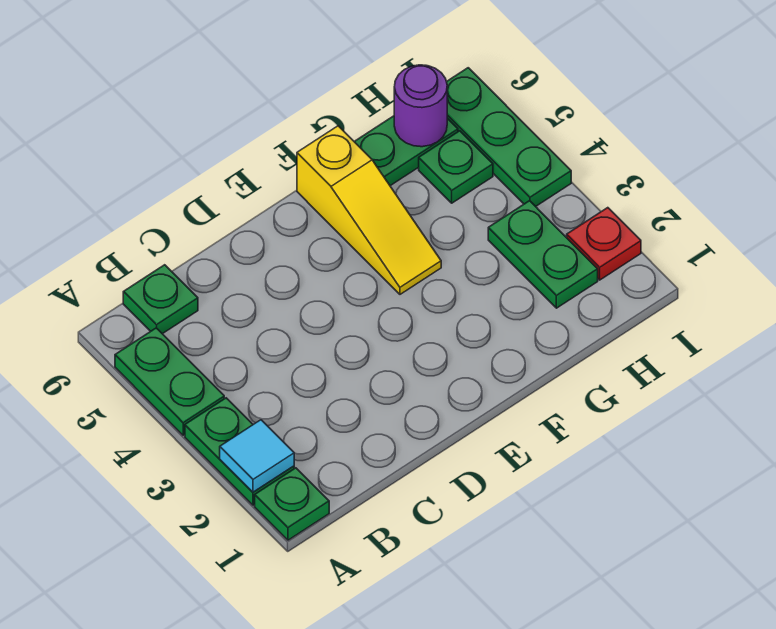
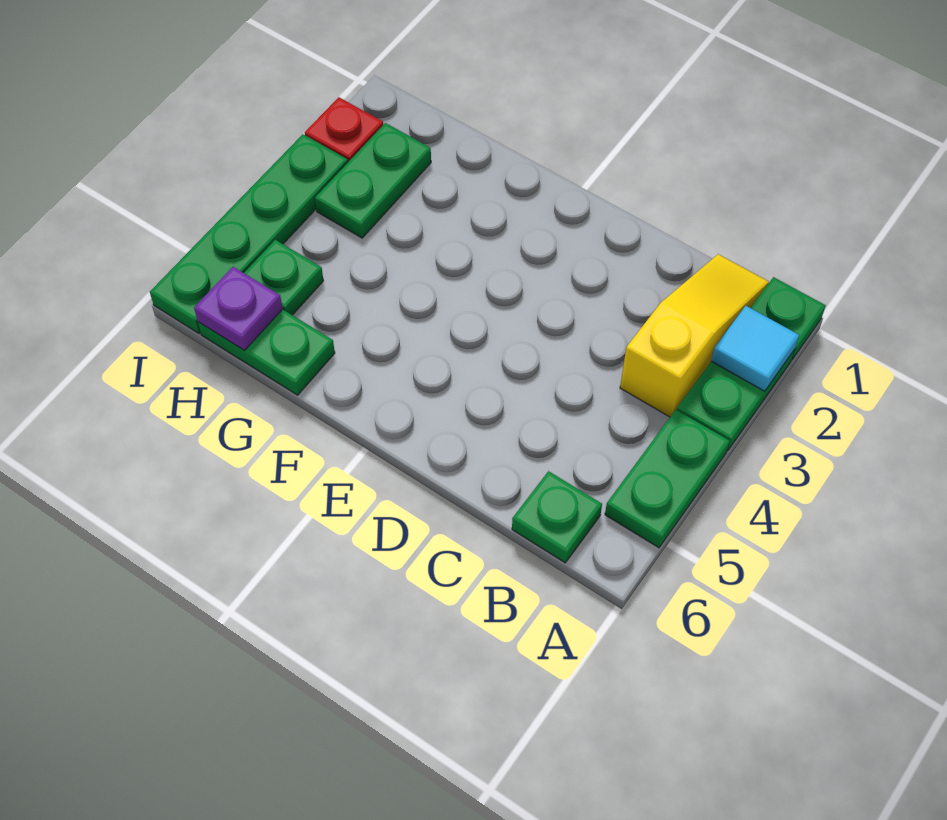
yellow slope F4:F6 level 1 top 6 -> yellow slope B1:B3 level 1 top 3
purple round brick H6 level 2 -> purple plate H6 level 2
green plate I4:I6 level 1 -> green plate I3:I6 level 1

